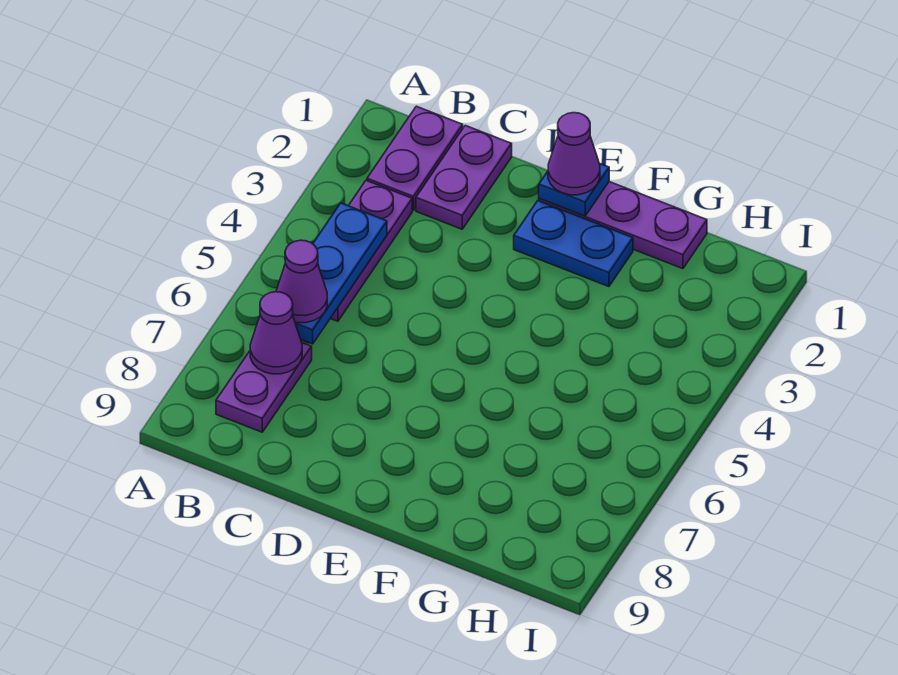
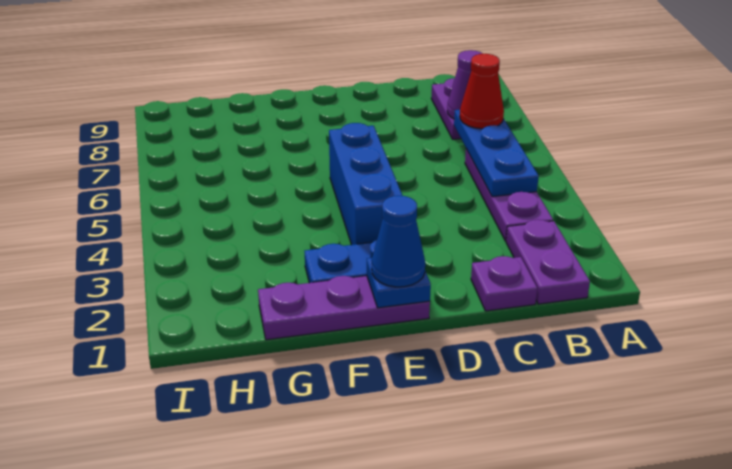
purple cone B6 level 3 -> red cone B6 level 3
purple plate C1:C2 level 1 -> purple plate C1 level 1
purple cone E1 level 3 -> blue cone E1 level 3
none -> blue brick E3:E5 level 1

